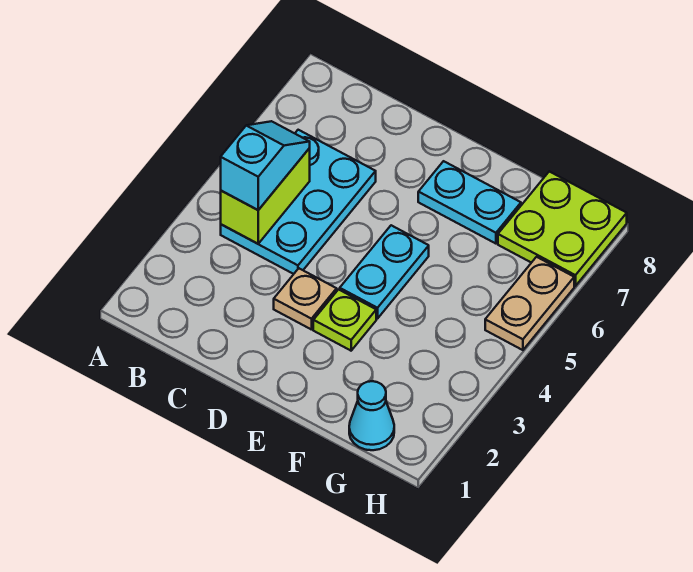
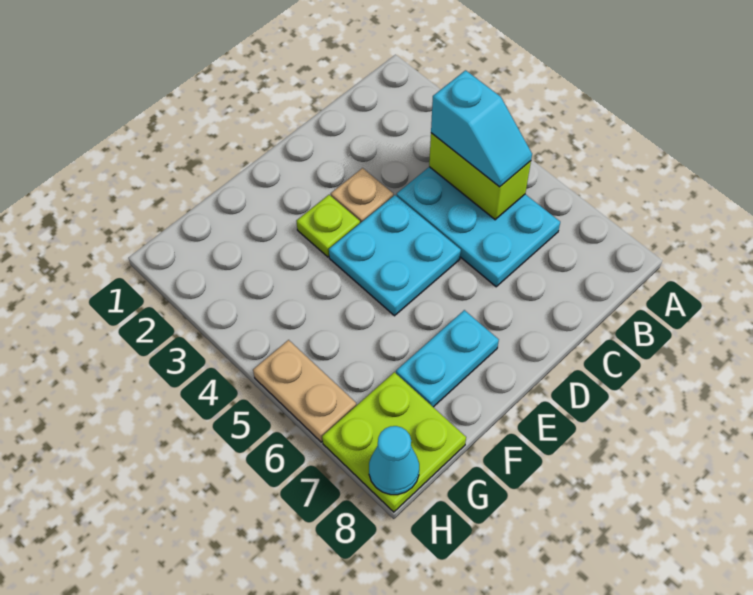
cyan plate E4:E5 level 1 -> cyan plate D4:E5 level 1
cyan cone G1 level 1 -> cyan cone H8 level 2

